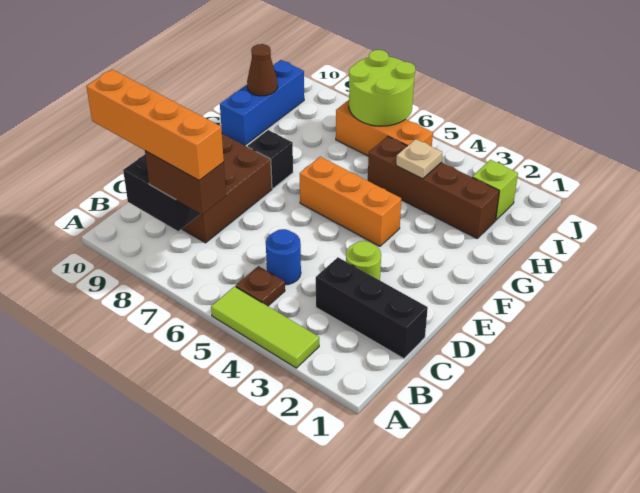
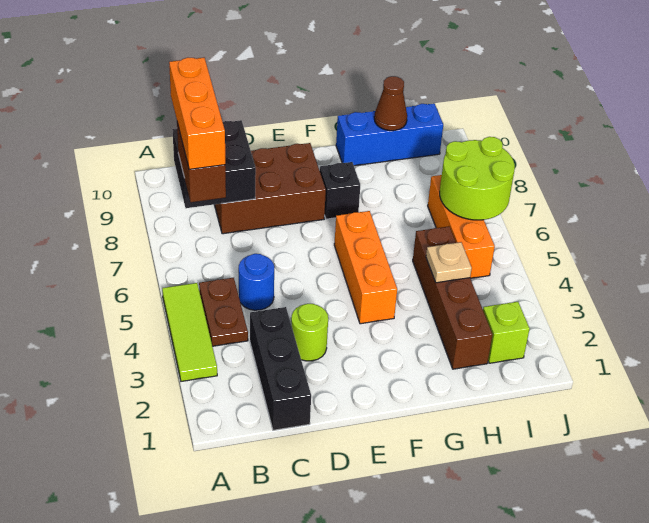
brown plate B5 level 1 -> brown plate B4:B5 level 1
orange brick B7:B10 level 4 -> orange brick B7:B9 level 4

